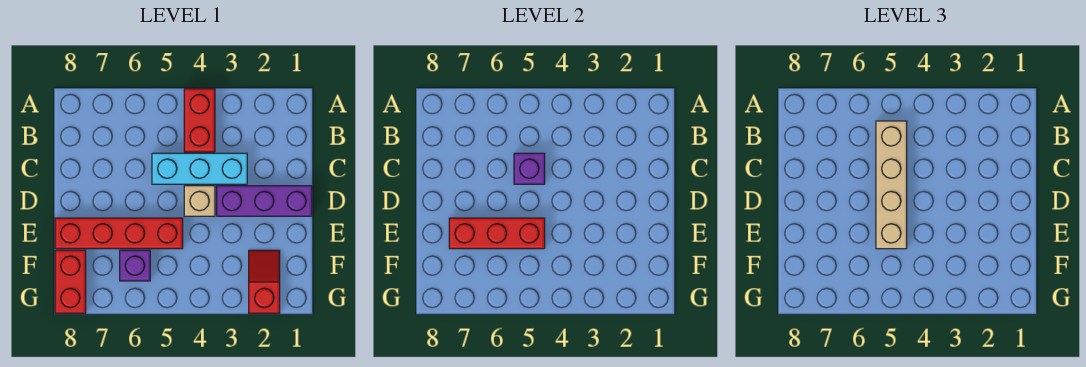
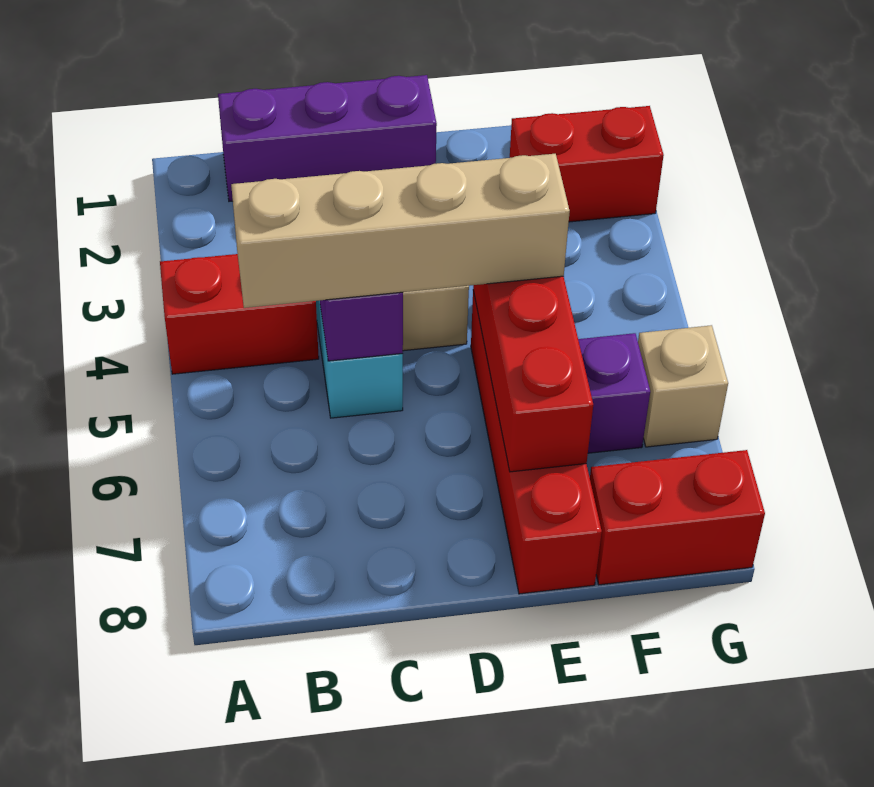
purple brick D1:D3 level 1 -> purple brick B1:D1 level 1
red slope F2:G2 level 1 top G -> red brick F2:G2 level 1
none -> tan brick G6 level 1

